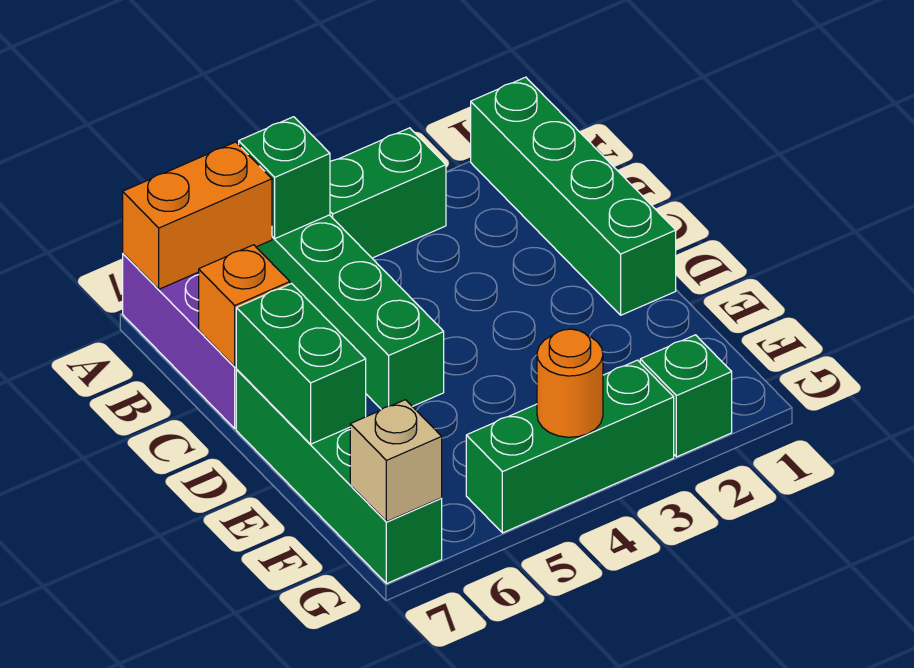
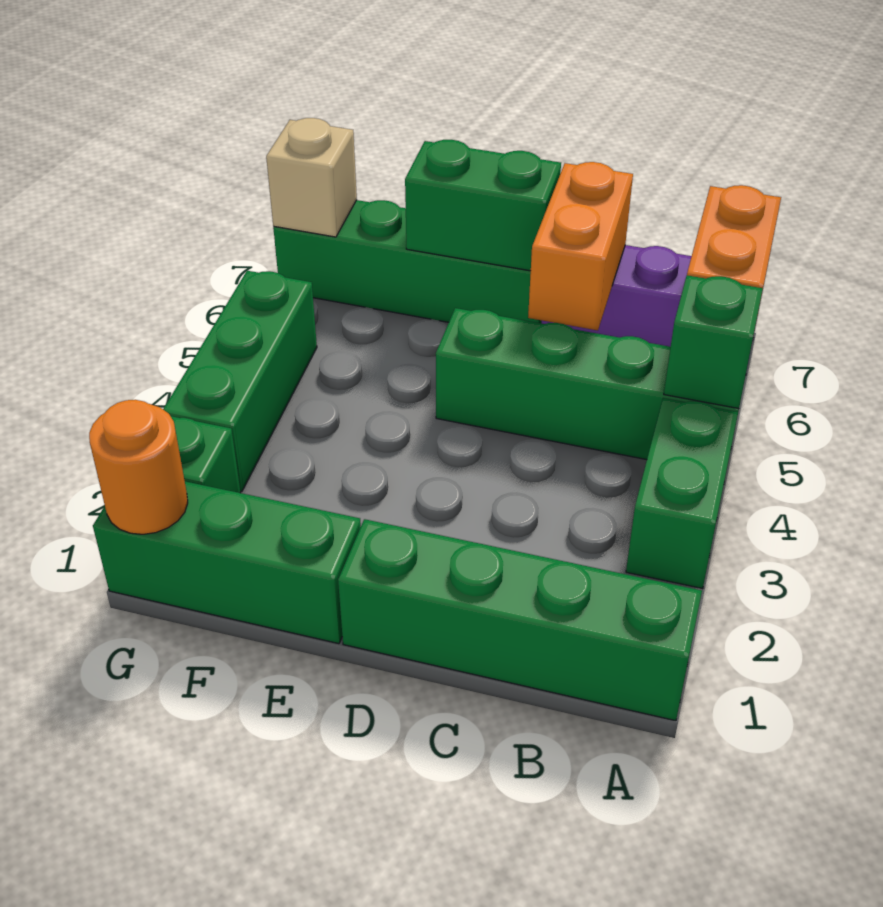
orange brick C7 level 2 -> orange brick C6:C7 level 2
none -> green brick E1:G1 level 1
orange round brick G4 level 2 -> orange round brick G1 level 2

